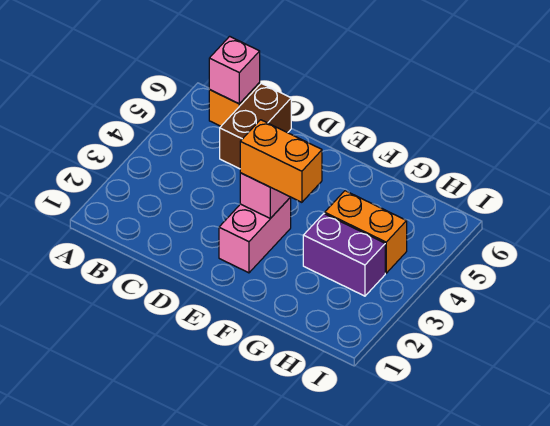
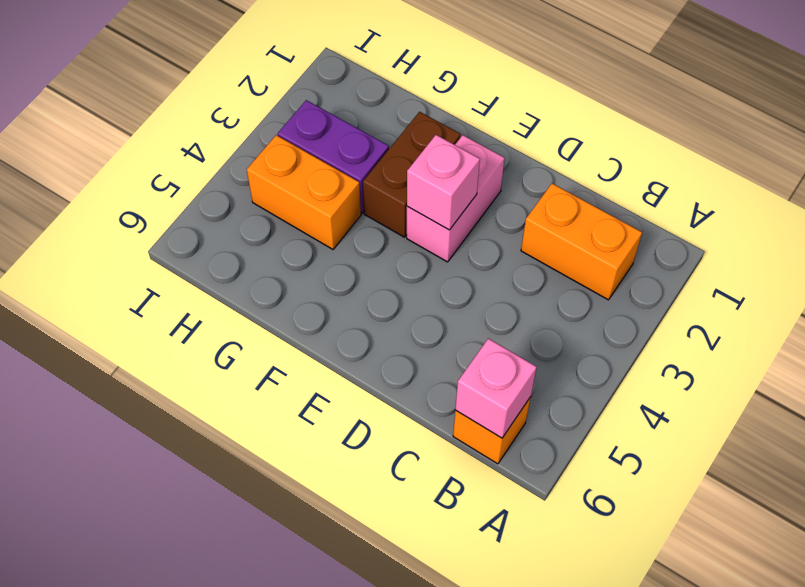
brown brick C5:C6 level 1 -> brown brick F2:F3 level 1
orange brick E3:F3 level 3 -> orange brick B2:C2 level 1

